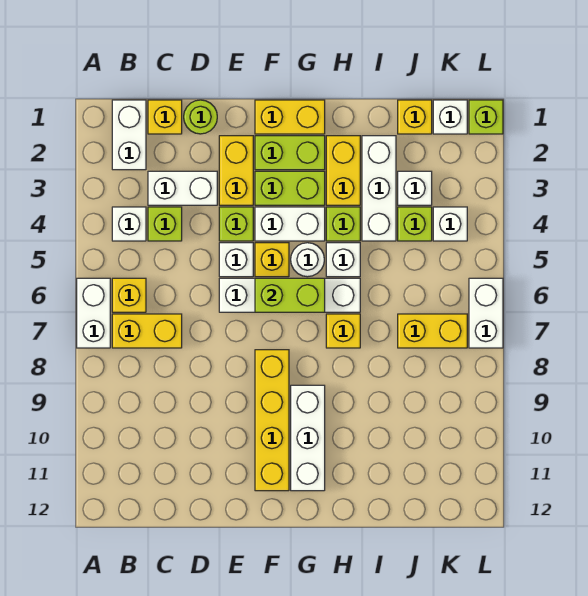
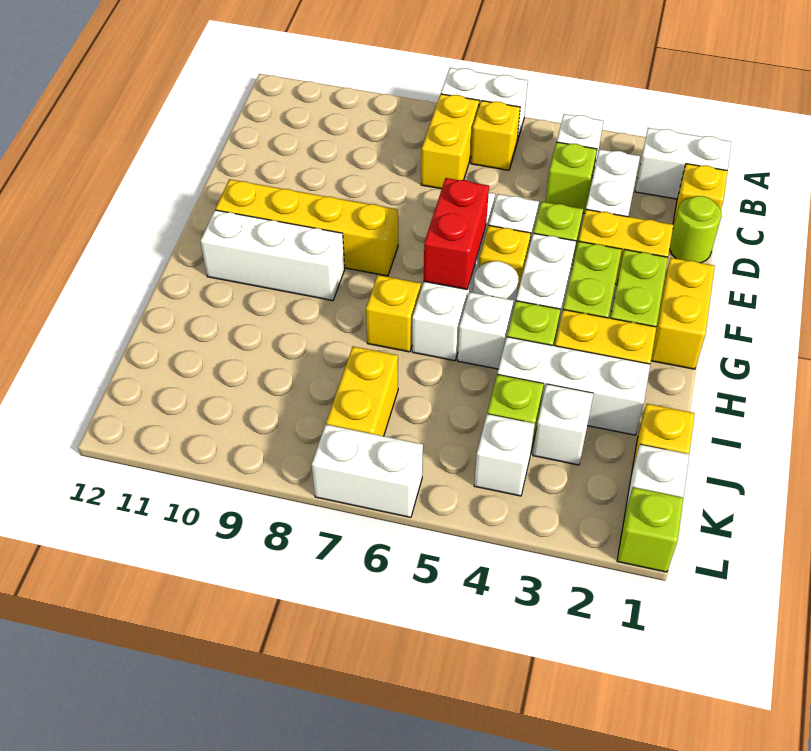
lime brick F6:G6 level 2 -> red brick F6:G6 level 2

